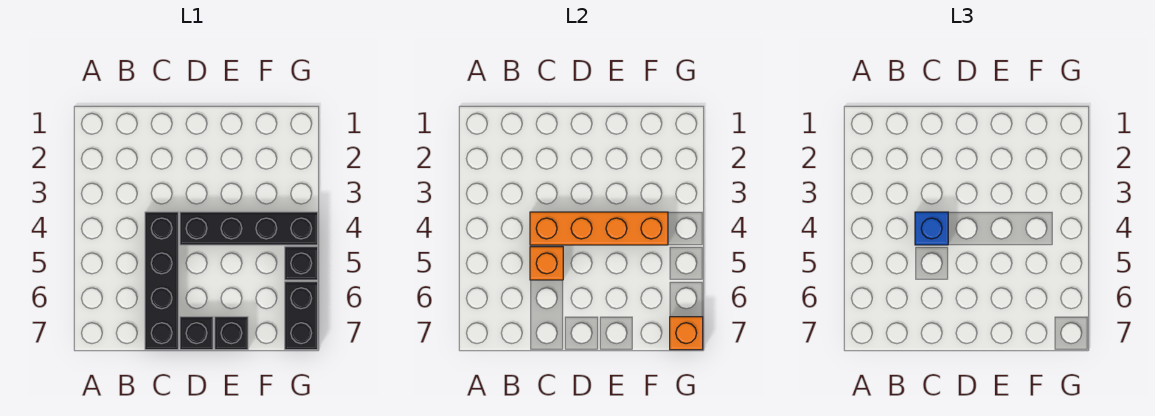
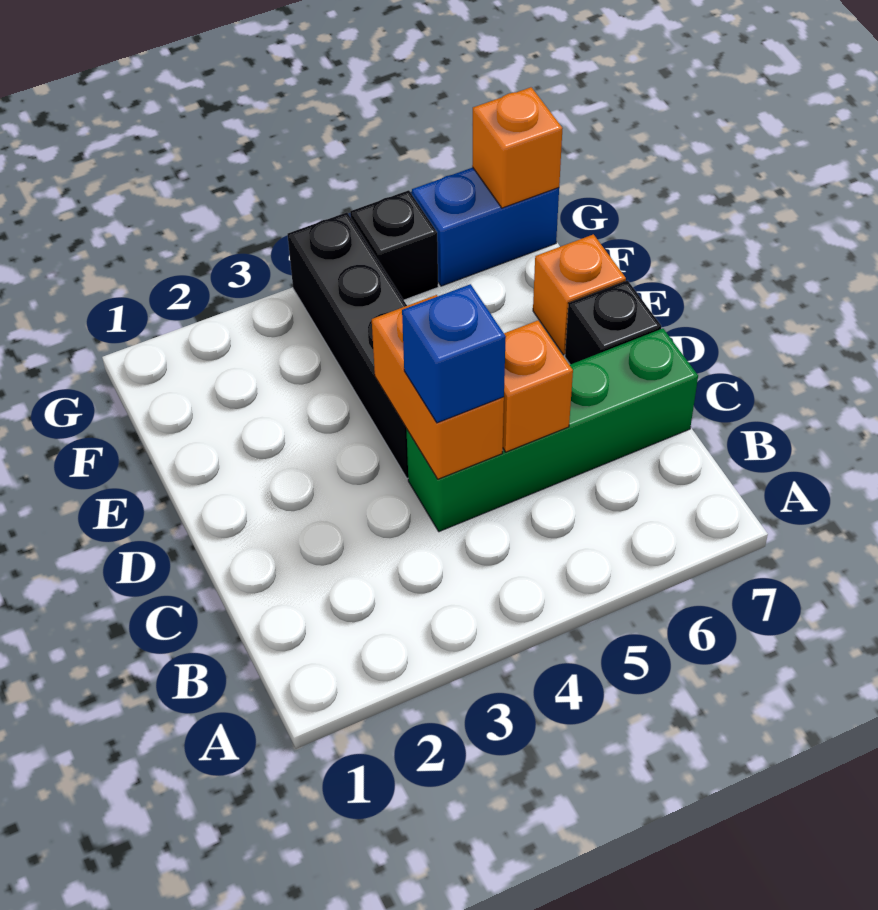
black brick C4:C7 level 1 -> green brick C4:C7 level 1
orange brick C4:F4 level 2 -> orange brick C4:D4 level 2
black brick E7 level 1 -> orange brick E7 level 1
black brick G6:G7 level 1 -> blue brick G6:G7 level 1

